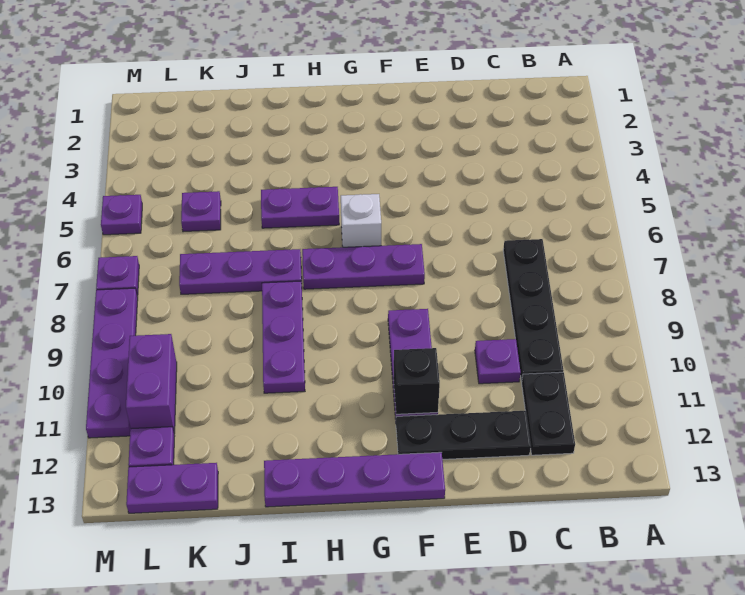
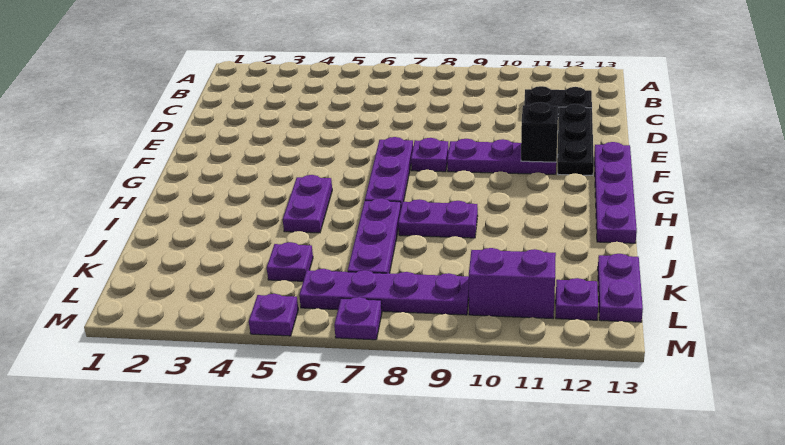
black plate C7:C10 level 1 -> none
purple plate D10 level 1 -> purple plate F8 level 1
white brick G6 level 1 -> none
purple plate I8:I10 level 1 -> purple plate I8:I9 level 1
purple plate M8:M11 level 1 -> purple plate L6:L9 level 1

